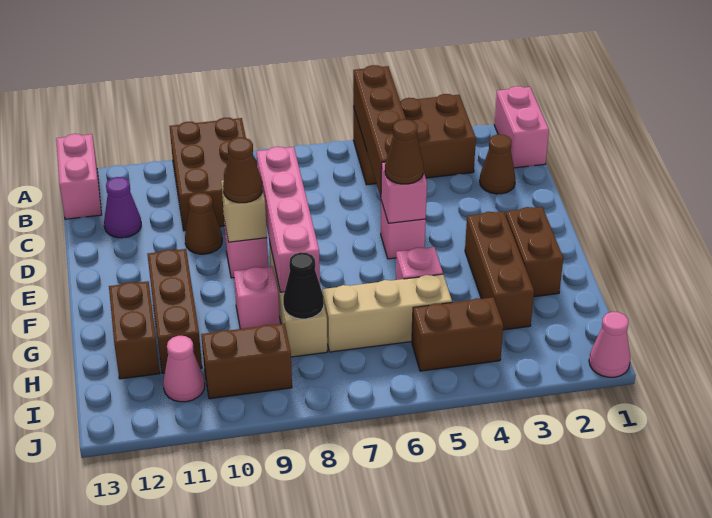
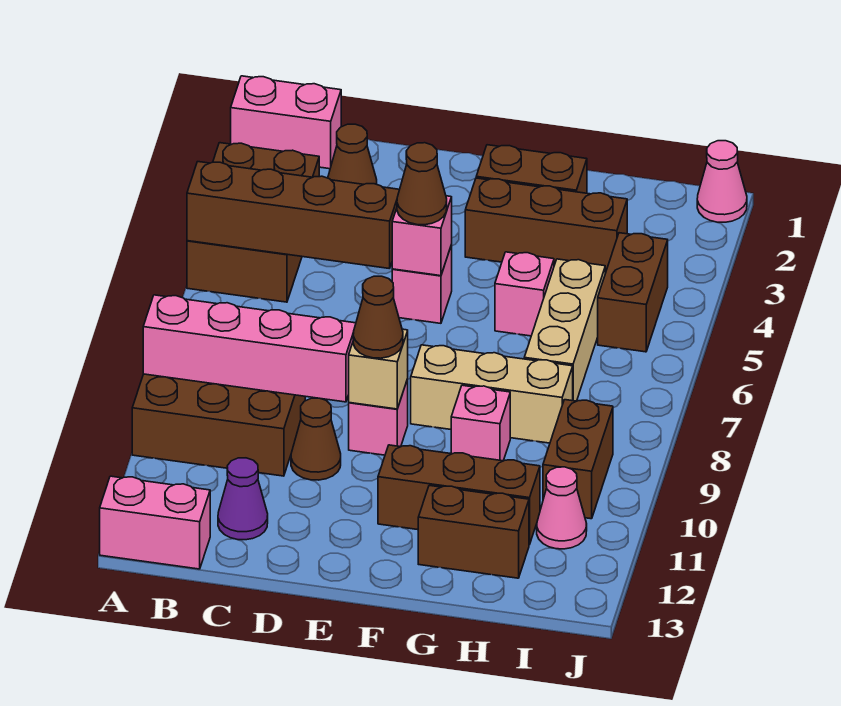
pink brick D8:G8 level 2 -> pink brick A9:D9 level 2
black cone H8 level 2 -> none

